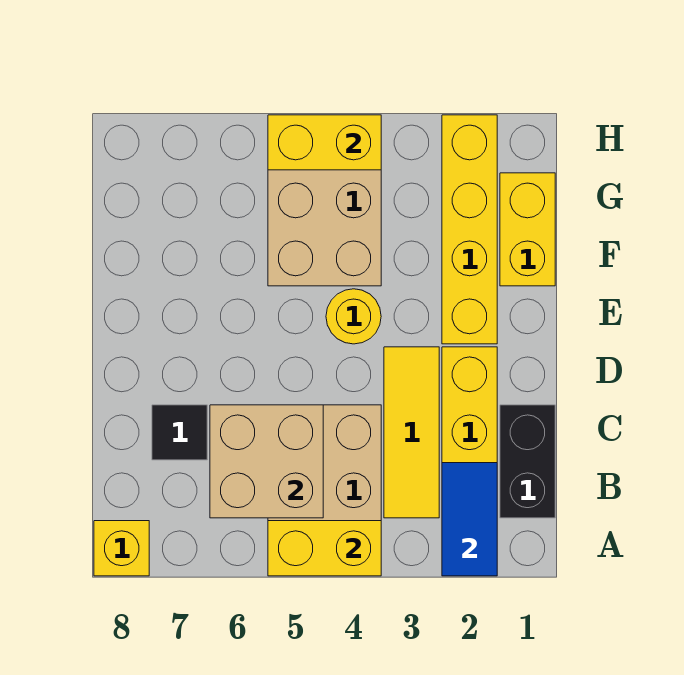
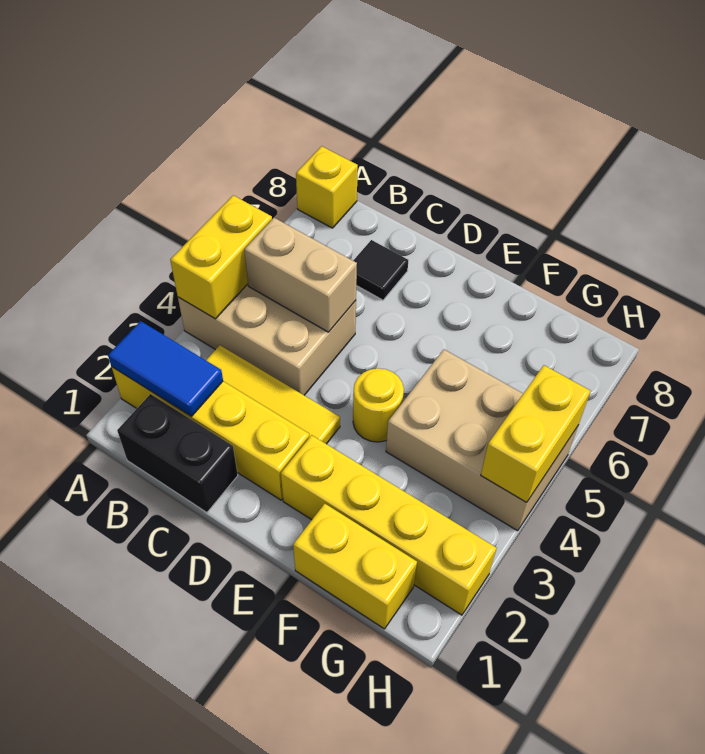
tan brick B5:C6 level 2 -> tan brick B5:C5 level 2

